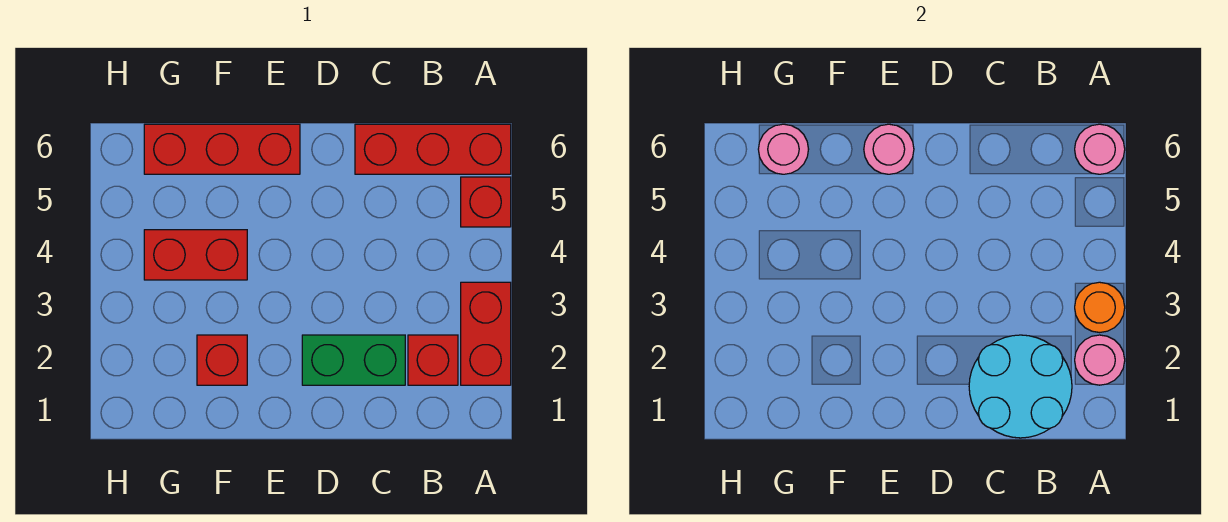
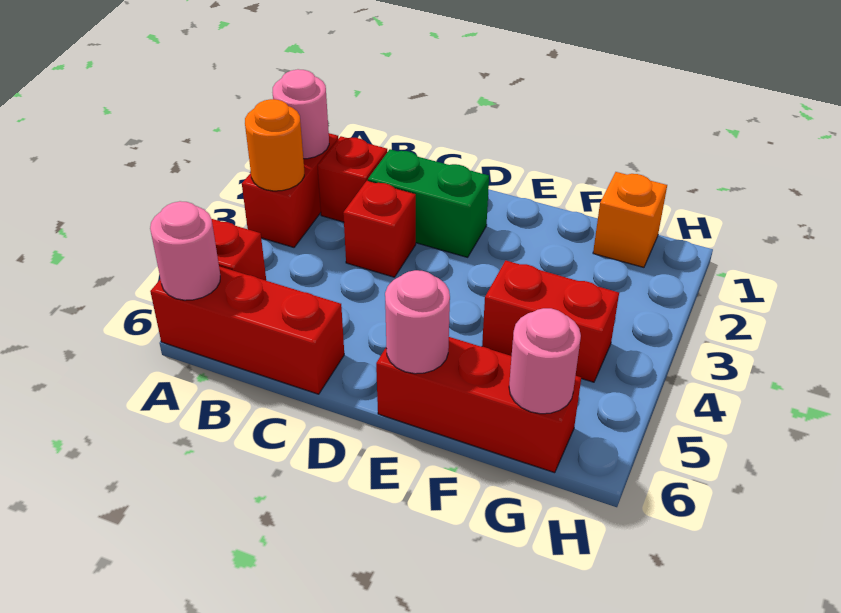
cyan round brick B1:C2 level 2 -> none
red brick F2 level 1 -> red brick C3 level 1
none -> orange brick G1 level 1

